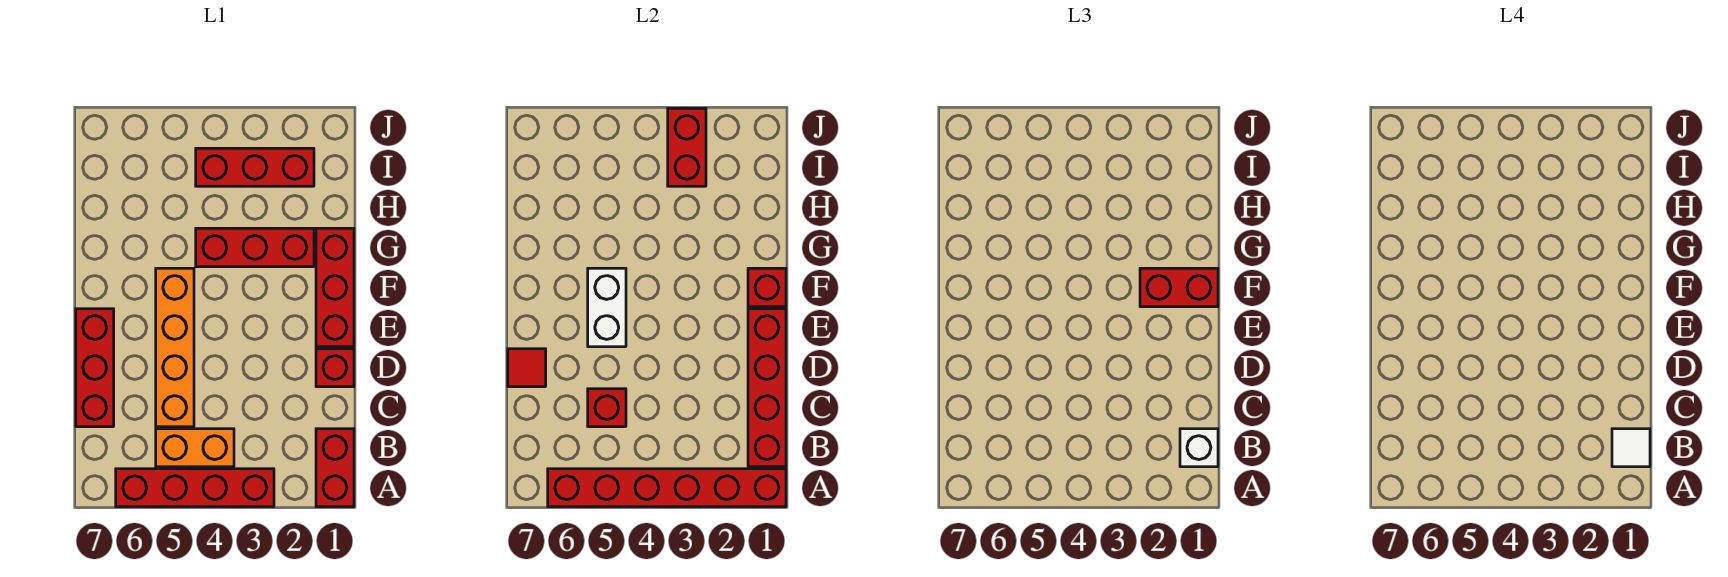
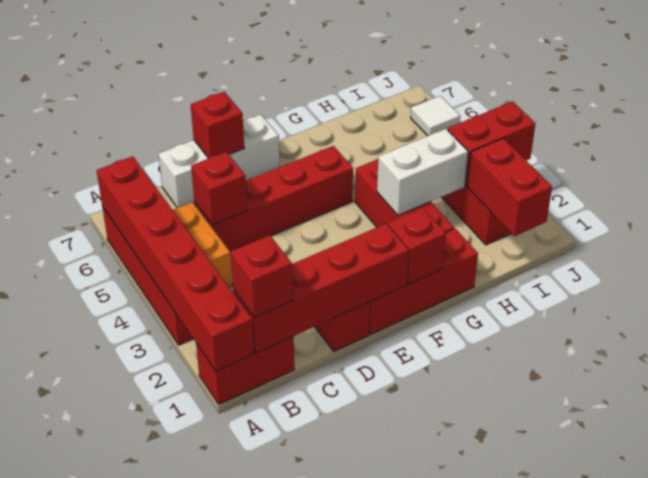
white brick B1 level 3 -> red brick B1 level 3
white tile B1 level 4 -> white tile J6 level 1
orange brick C5:F5 level 1 -> red brick C5:F5 level 1
red brick C7:E7 level 1 -> white brick C7:E7 level 1
red tile D7 level 2 -> red brick D7 level 2
white brick E5:F5 level 2 -> white brick G3:H3 level 2
red brick F1:F2 level 3 -> red brick I1:I2 level 2

